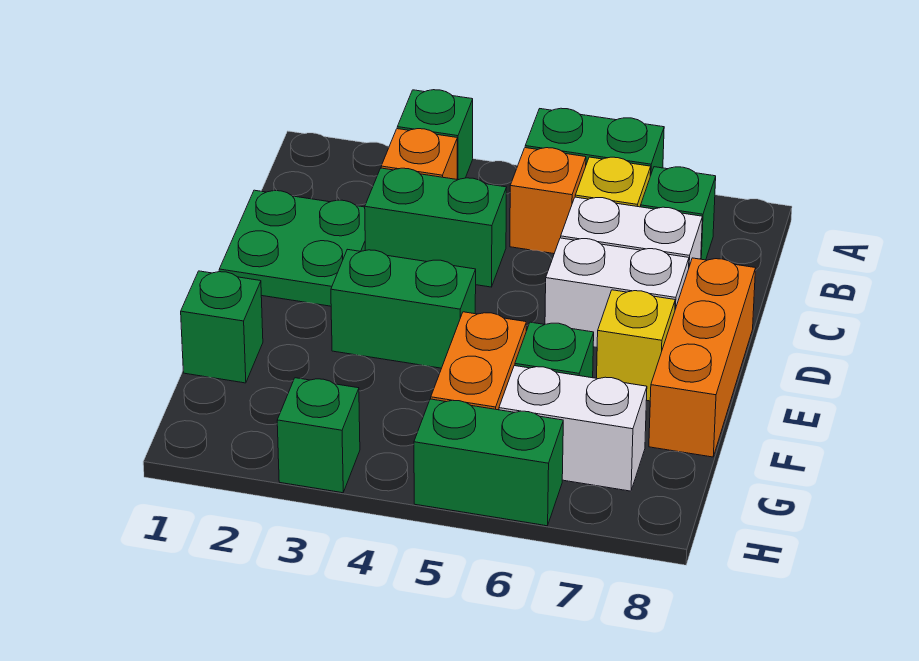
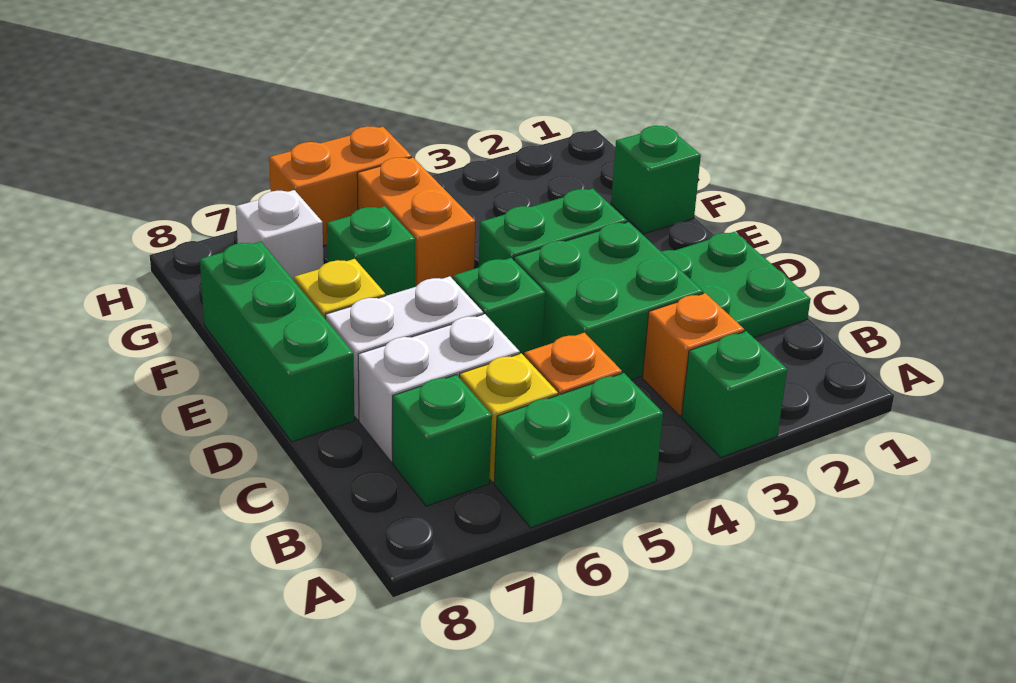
green brick C3:C4 level 1 -> green brick C3:D4 level 1
orange brick D8:F8 level 1 -> green brick D8:F8 level 1
white brick G6:G7 level 1 -> white brick G7 level 1
green brick H3 level 1 -> green brick D5 level 1
green brick H5:H6 level 1 -> orange brick H5:H6 level 1

